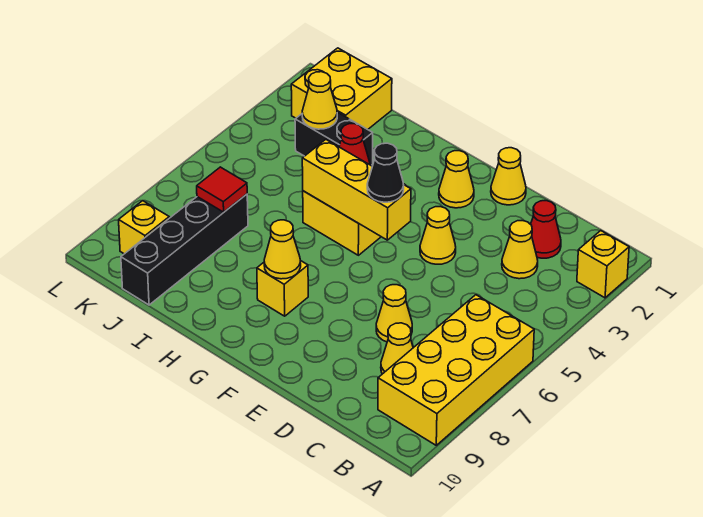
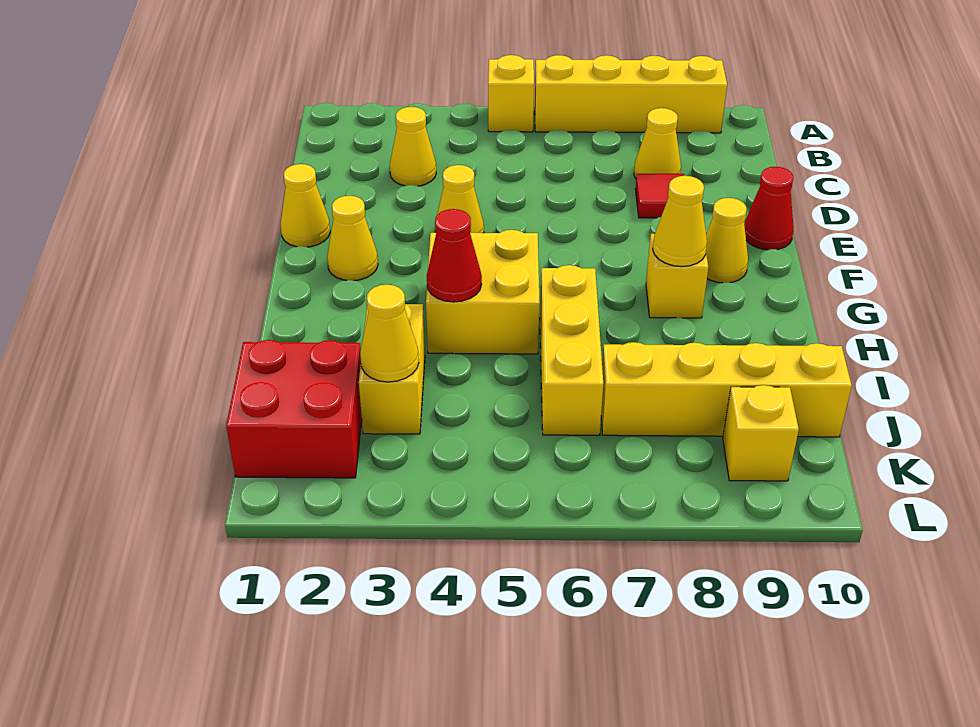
yellow brick A2 level 1 -> yellow brick A5 level 1
yellow brick A6:B9 level 1 -> yellow brick A6:A9 level 1
red cone C2 level 1 -> red cone E10 level 1
yellow cone D7 level 1 -> yellow cone F9 level 1
yellow brick F5:H5 level 2 -> yellow brick H6:J6 level 1
black cone F5 level 3 -> none
black brick I3:J3 level 1 -> yellow brick I3:J3 level 1
yellow brick J1:K2 level 1 -> red brick J1:K2 level 1
black brick J7:J10 level 1 -> yellow brick J7:J10 level 1
red tile J7 level 2 -> red tile D8 level 1

